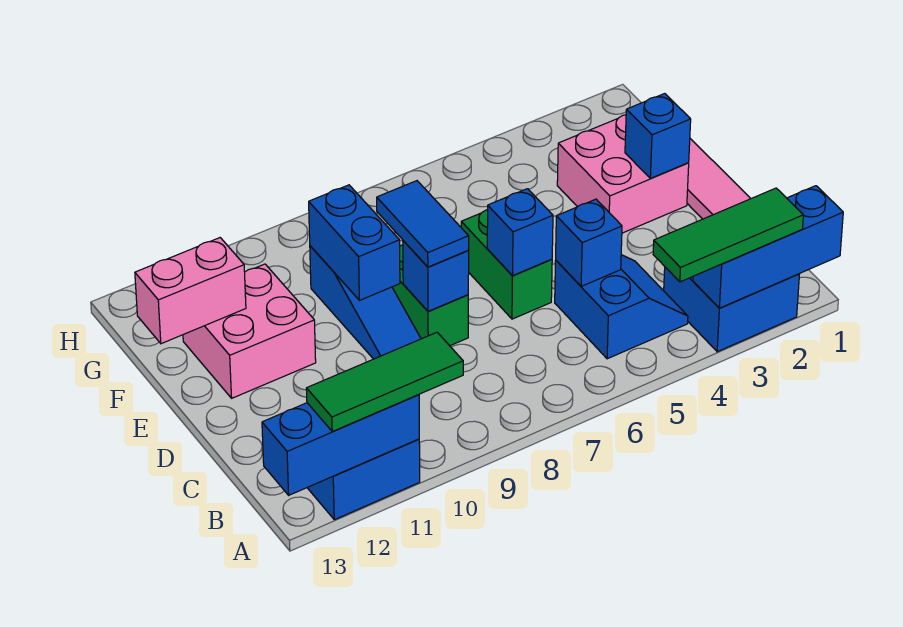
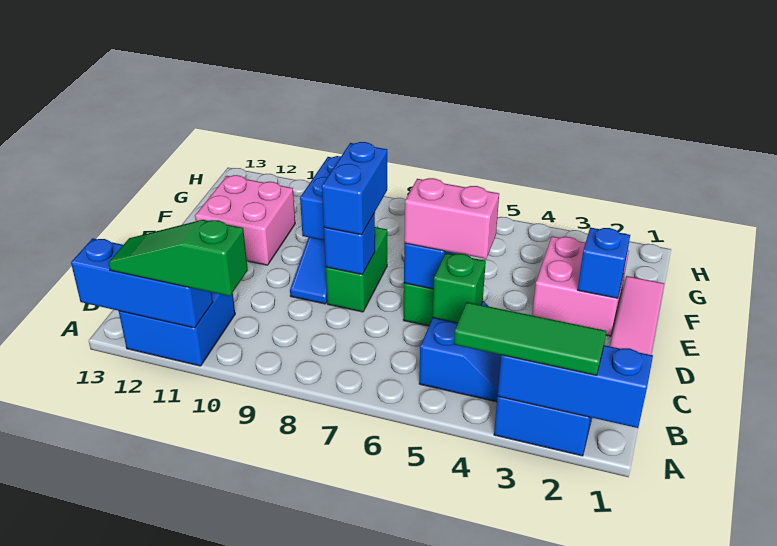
green tile A10:A12 level 3 -> green slope A10:A12 level 3 top 10
blue brick C5 level 2 -> green brick C5 level 2
blue tile D8:E8 level 3 -> blue brick D8:E8 level 3
pink brick F12:F13 level 2 -> pink brick D5:D6 level 3

